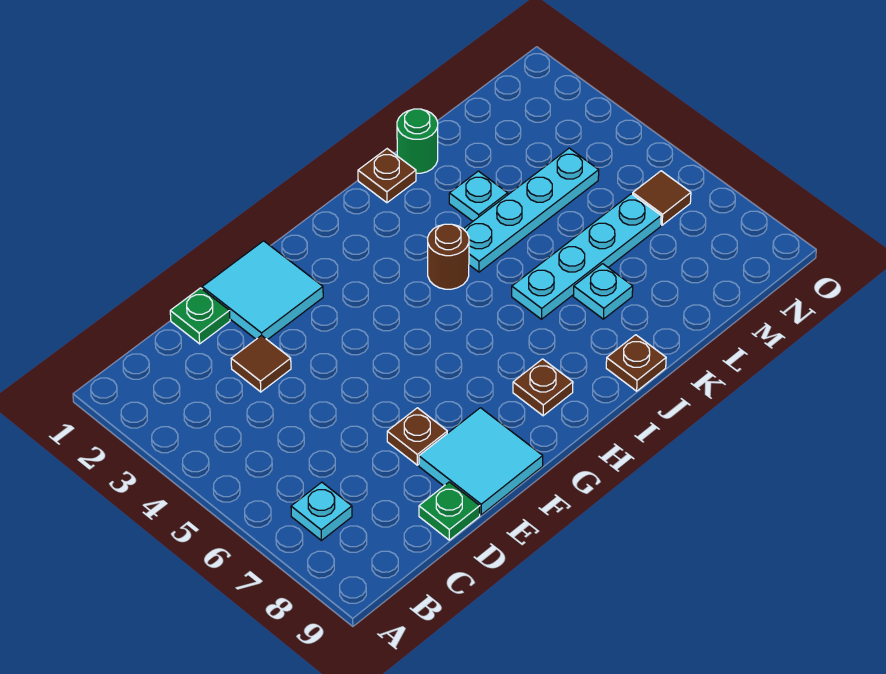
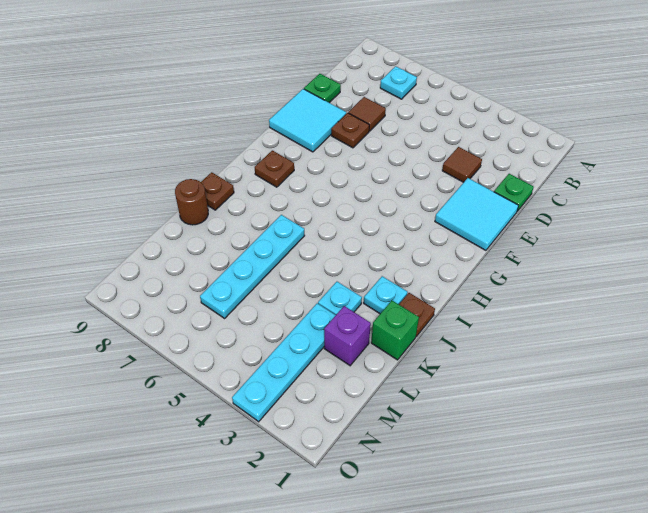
brown round brick I4 level 1 -> brown round brick K9 level 1
cyan plate J4:M4 level 1 -> cyan plate L3:O3 level 1
green round brick K1 level 1 -> green brick K1 level 1
cyan plate K7 level 1 -> cyan plate J2 level 1
none -> purple brick L2 level 1
brown tile N6 level 1 -> brown tile D7 level 1

